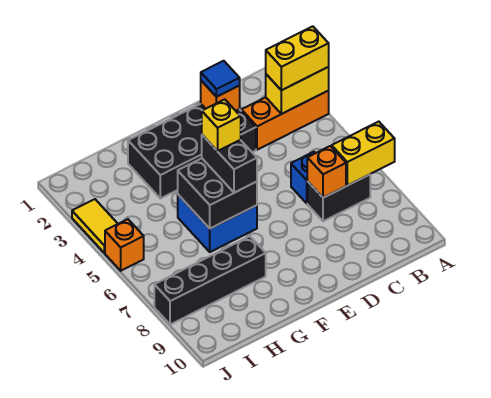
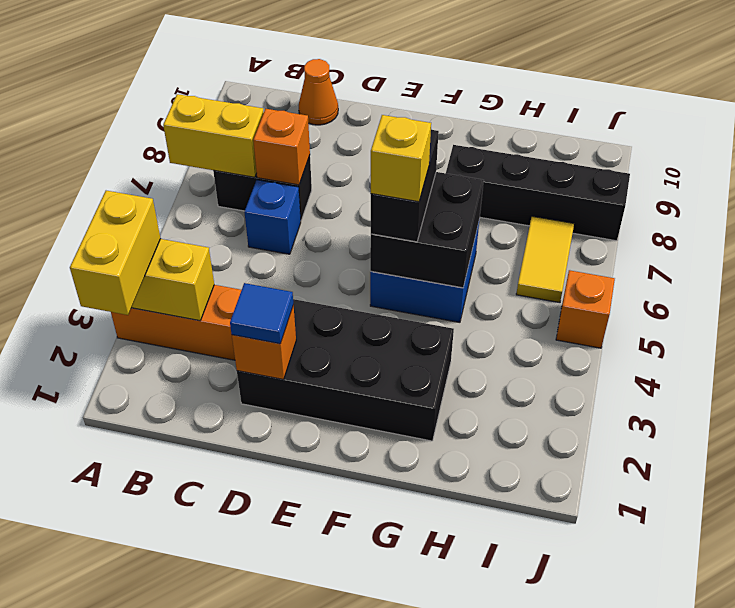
yellow brick A3:B3 level 3 -> yellow brick A2:A3 level 3
none -> orange cone C10 level 1
yellow tile J3:J4 level 1 -> yellow tile I6:I7 level 1

